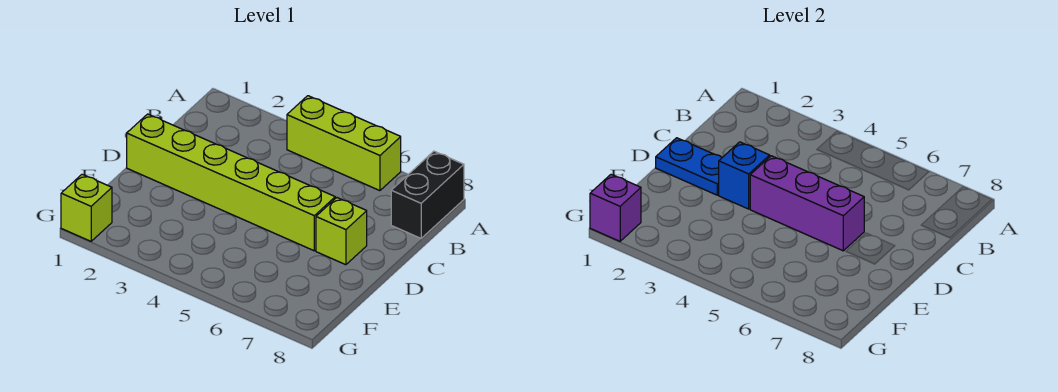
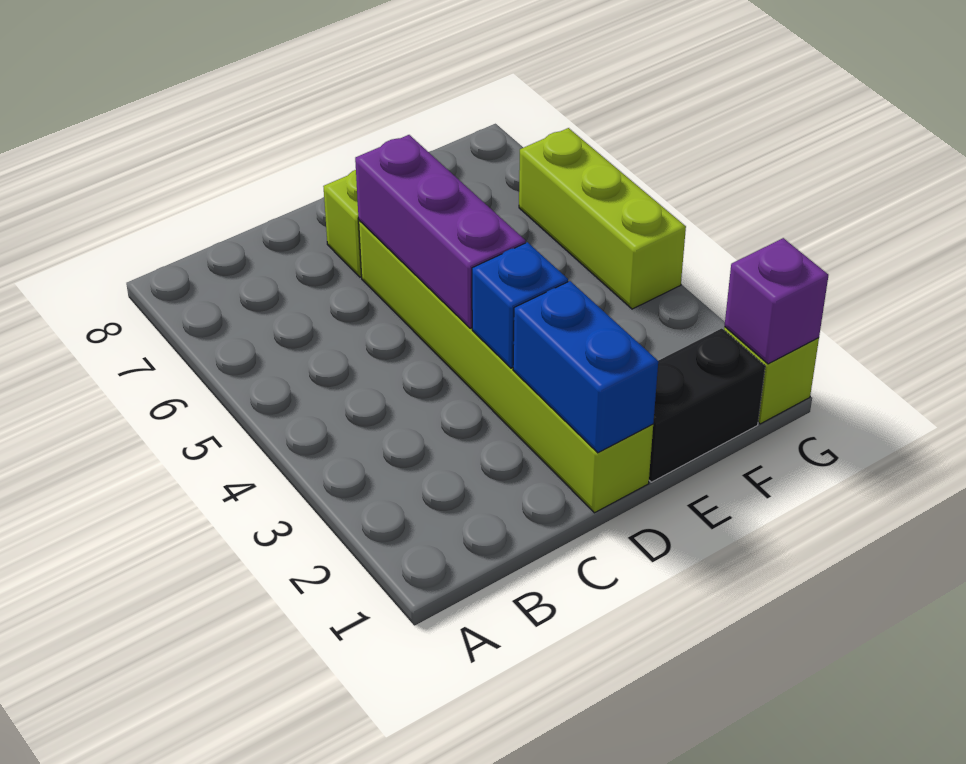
lime brick A4:A6 level 1 -> lime brick G4:G6 level 1
black brick A8:B8 level 1 -> black brick E1:F1 level 1
blue plate D1:D2 level 2 -> blue brick D1:D2 level 2

